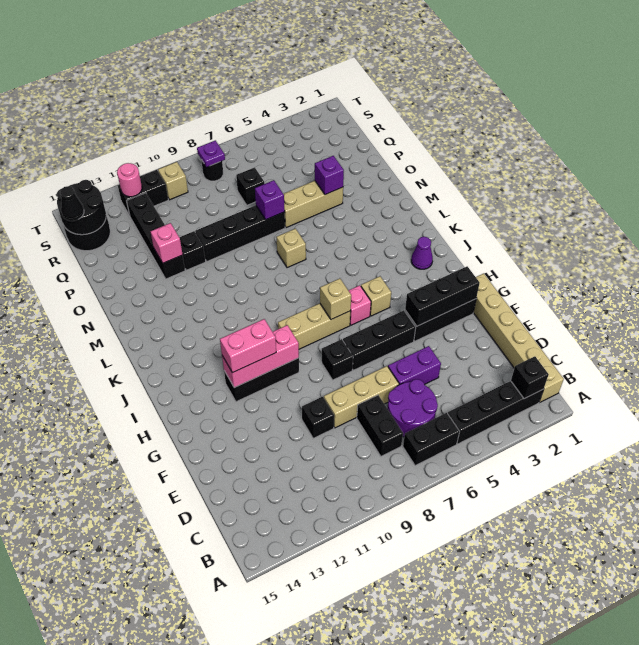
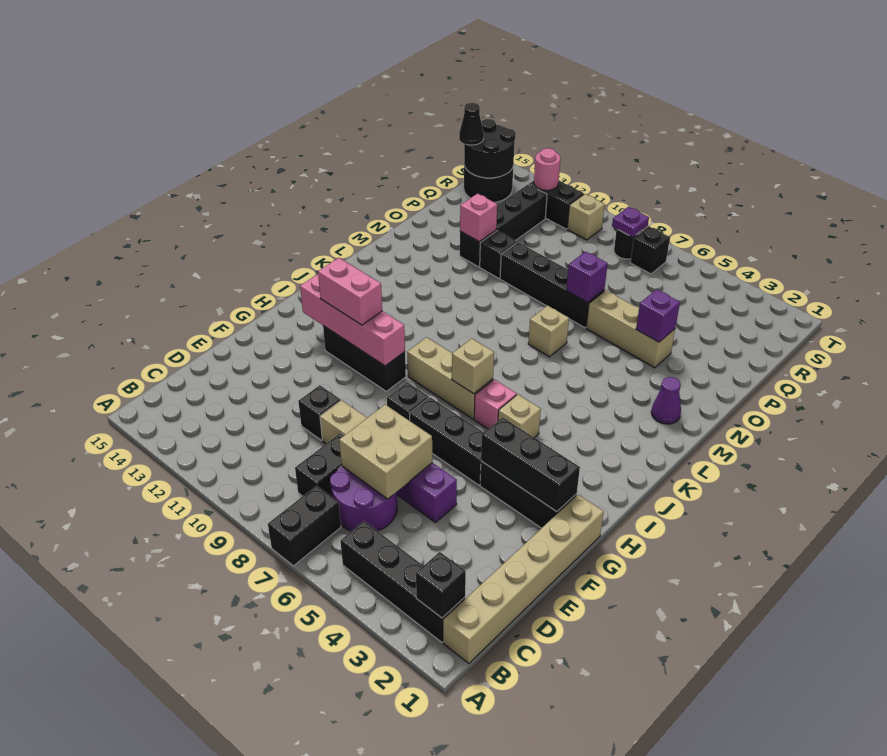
black brick B6:B7 level 1 -> black brick A7:B7 level 1
none -> tan brick D6:E7 level 2
pink brick H10:H12 level 2 -> pink brick H10:H13 level 2
purple cone J2 level 1 -> purple cone M2 level 1
black brick Q7 level 1 -> black brick S7 level 1

